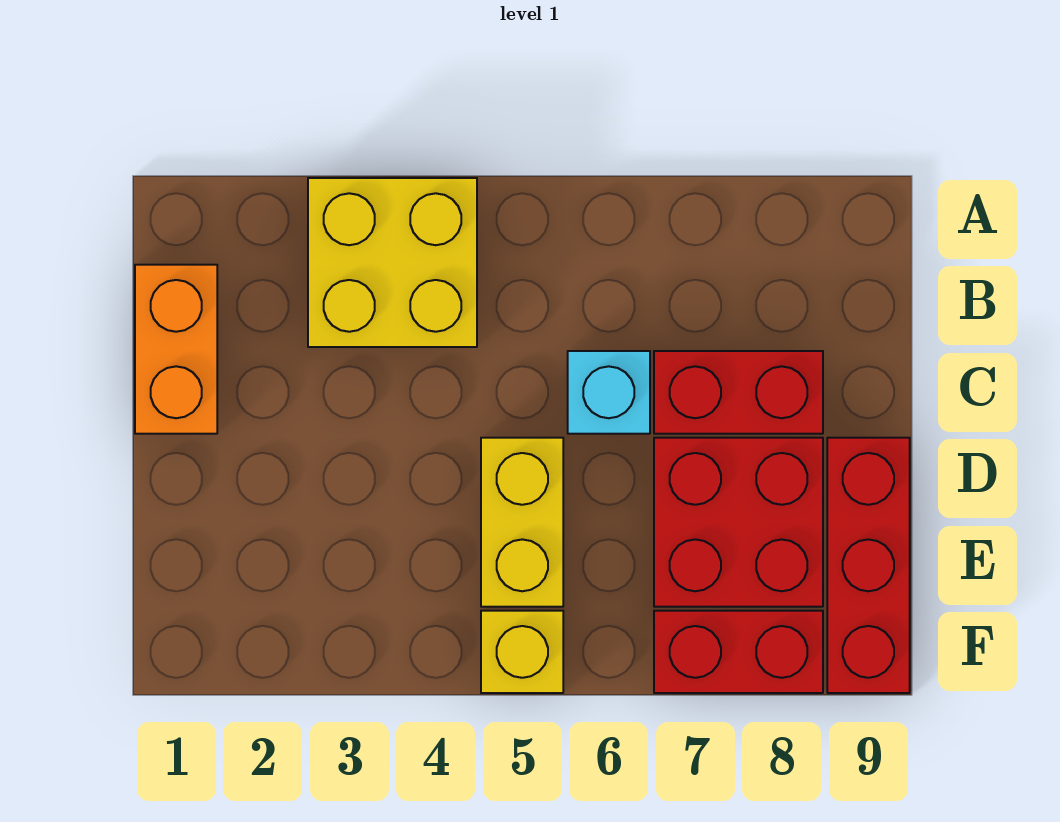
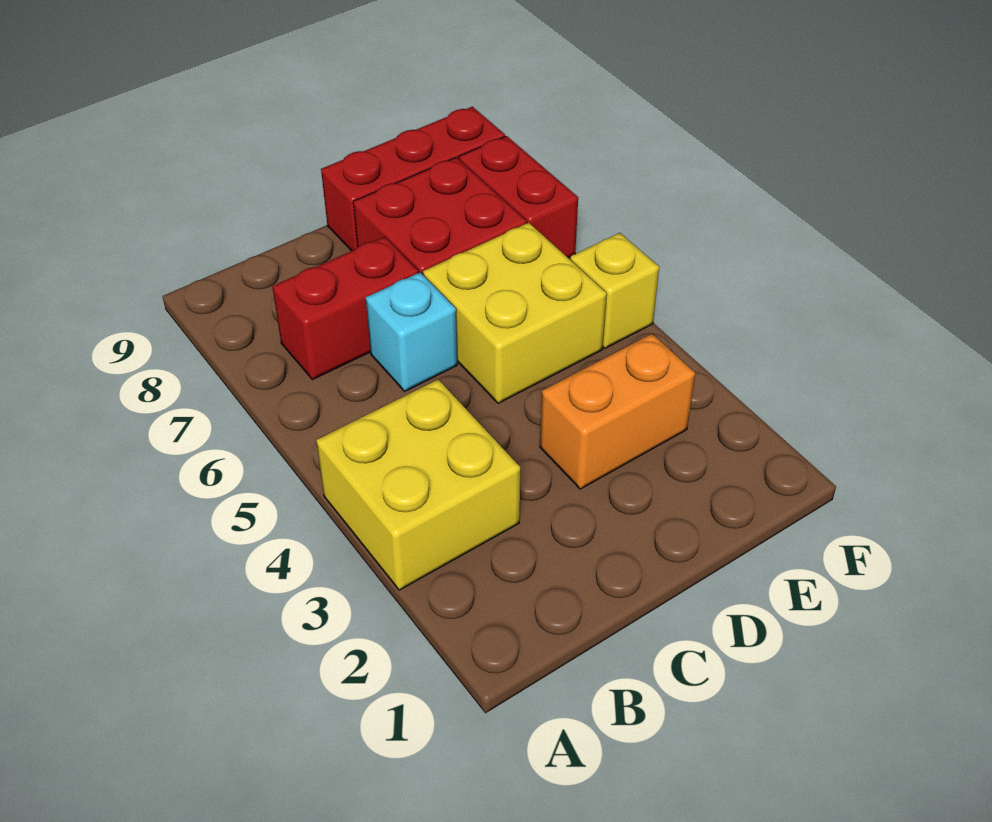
orange brick B1:C1 level 1 -> orange brick D3:E3 level 1
red brick C7:C8 level 1 -> red brick B7:C7 level 1
yellow brick D5:E5 level 1 -> yellow brick D5:E6 level 1

